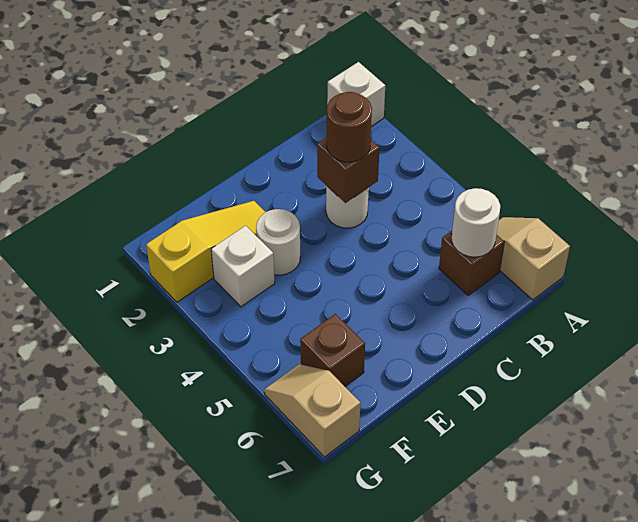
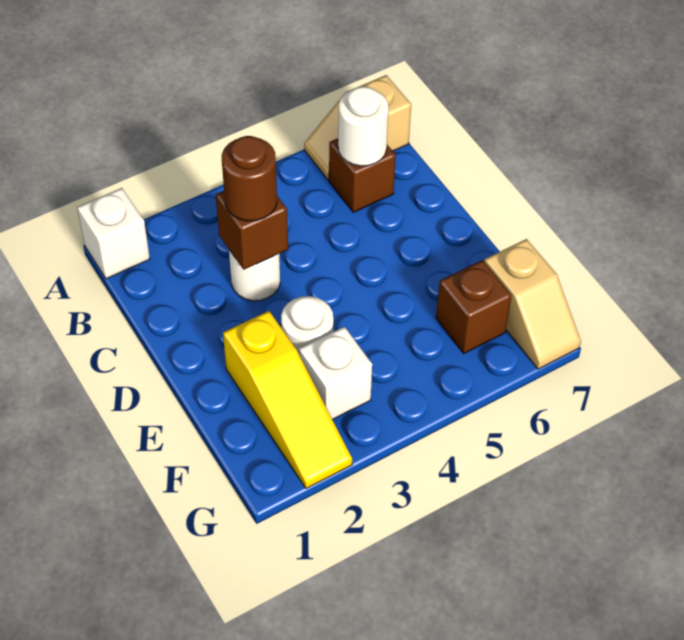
yellow slope E2:G2 level 1 top G -> yellow slope E2:G2 level 1 top E
tan slope G6:G7 level 1 top 7 -> tan slope F7:G7 level 1 top F

